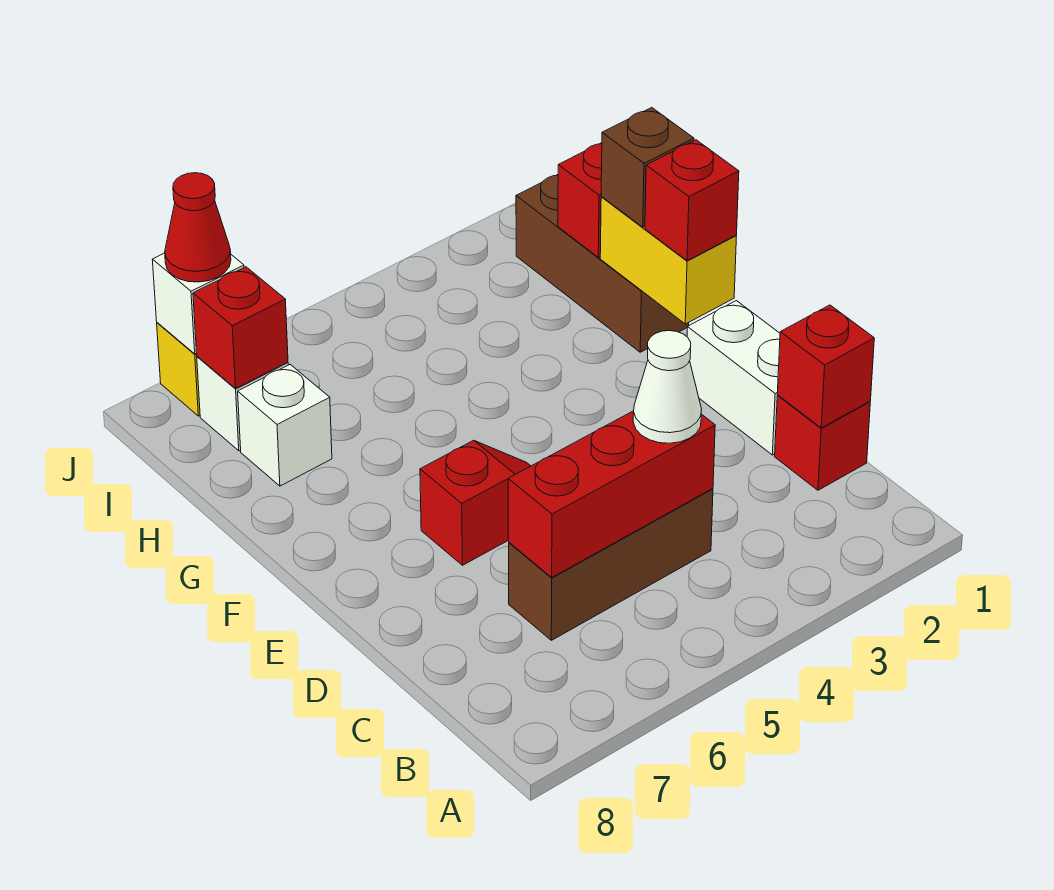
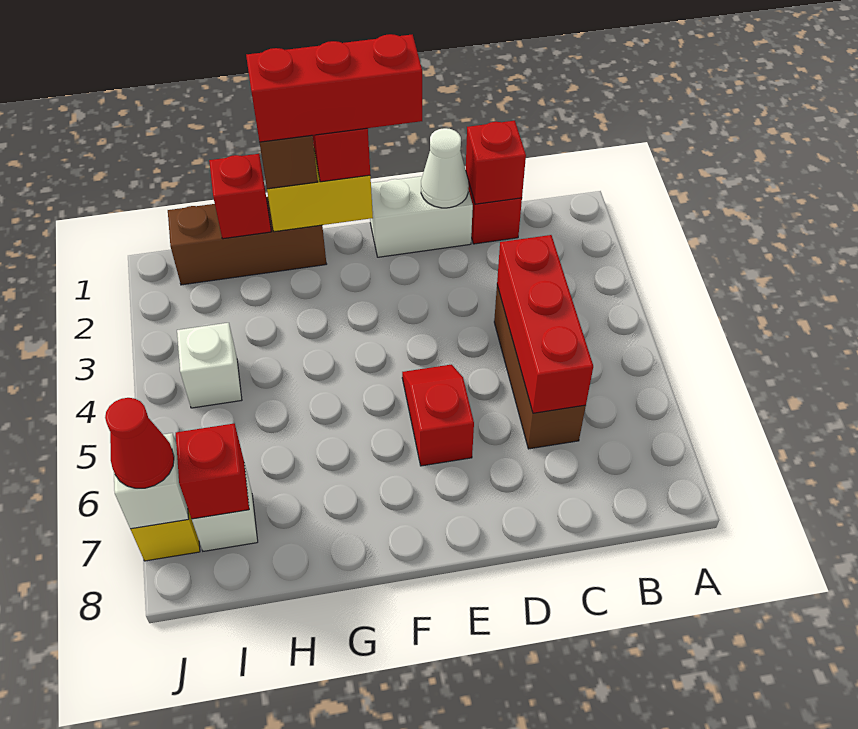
white cone C4 level 3 -> white cone D1 level 2
none -> red brick E1:G1 level 4
white brick H7 level 1 -> white brick I4 level 1

